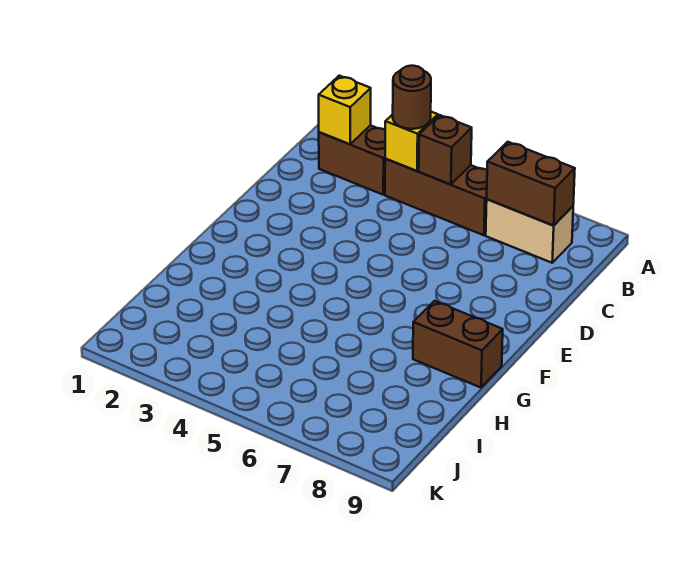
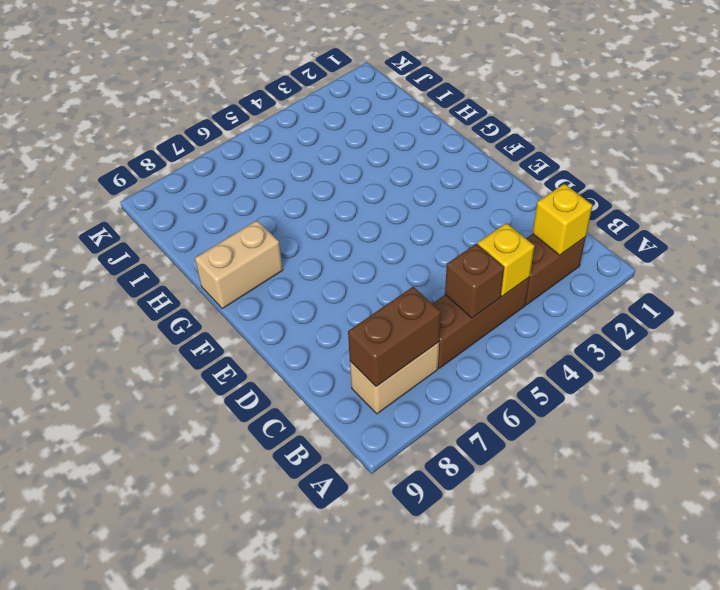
brown round brick B4 level 3 -> none
brown brick G8:G9 level 1 -> tan brick G8:G9 level 1

